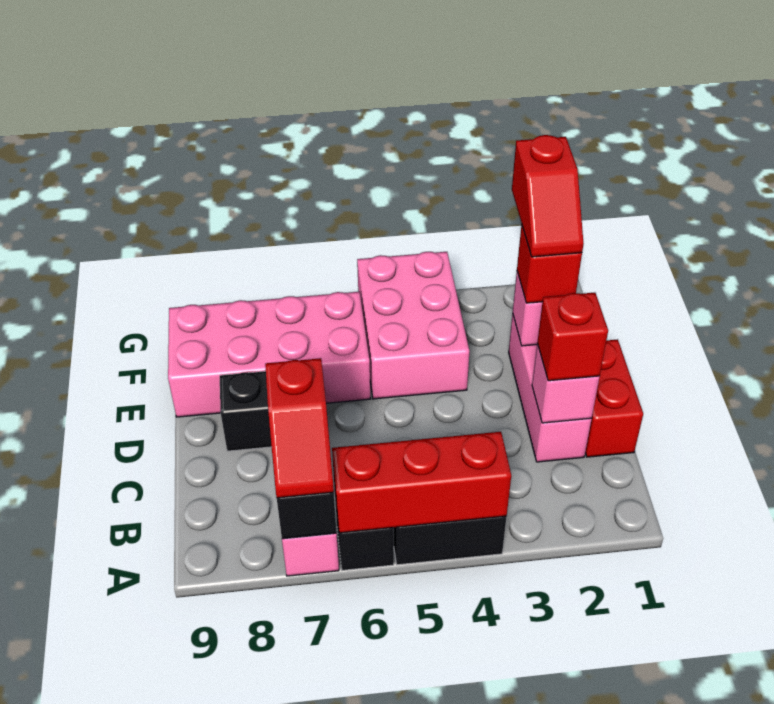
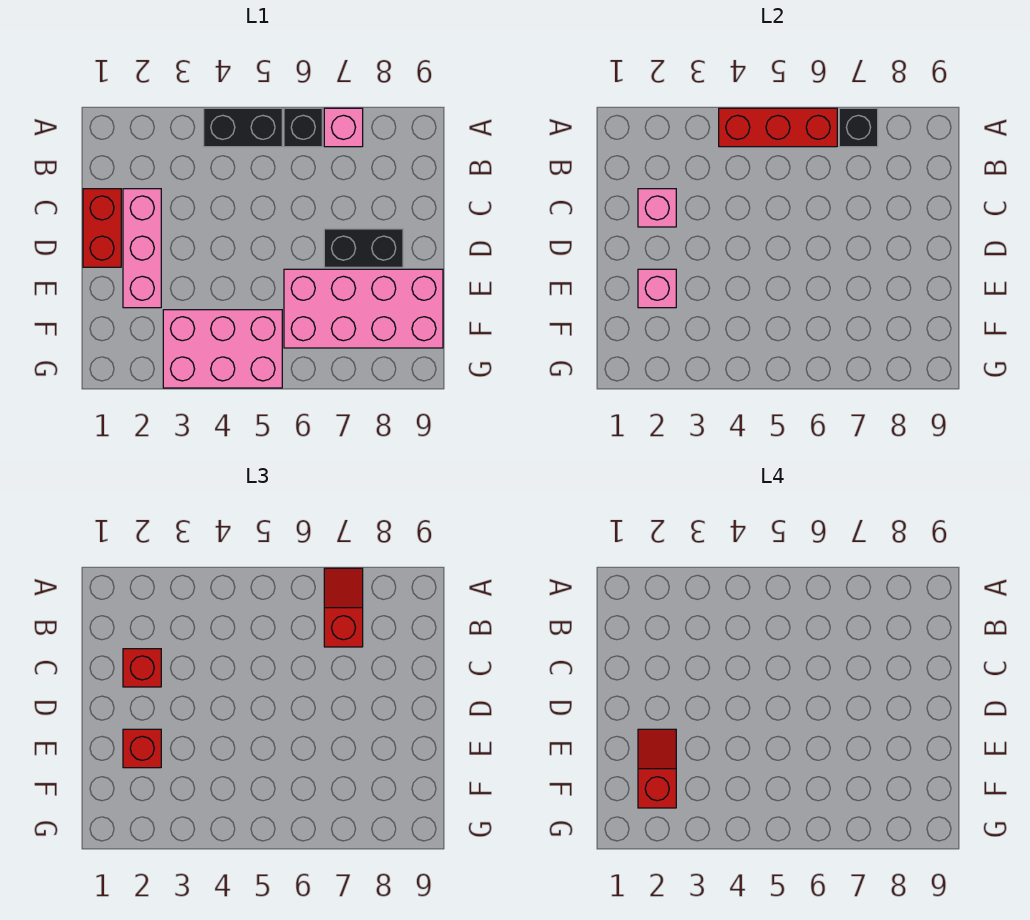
pink brick E4:G5 level 1 -> pink brick F3:G5 level 1

